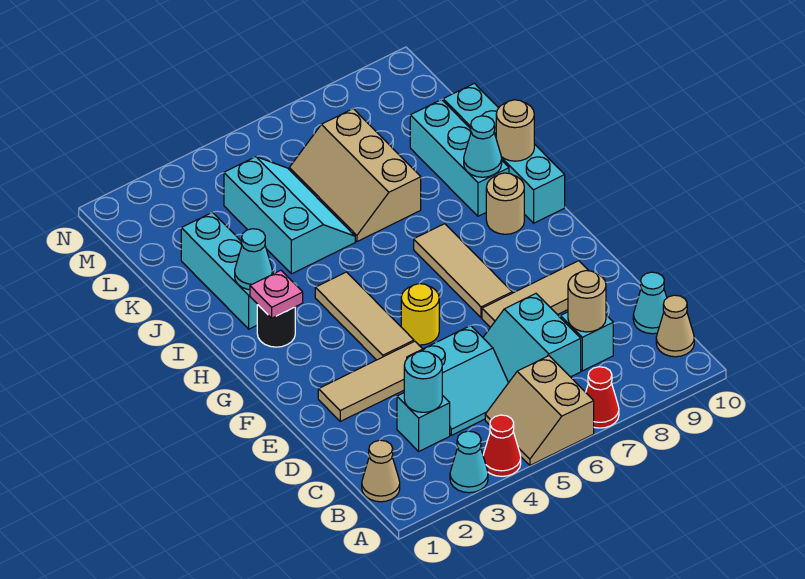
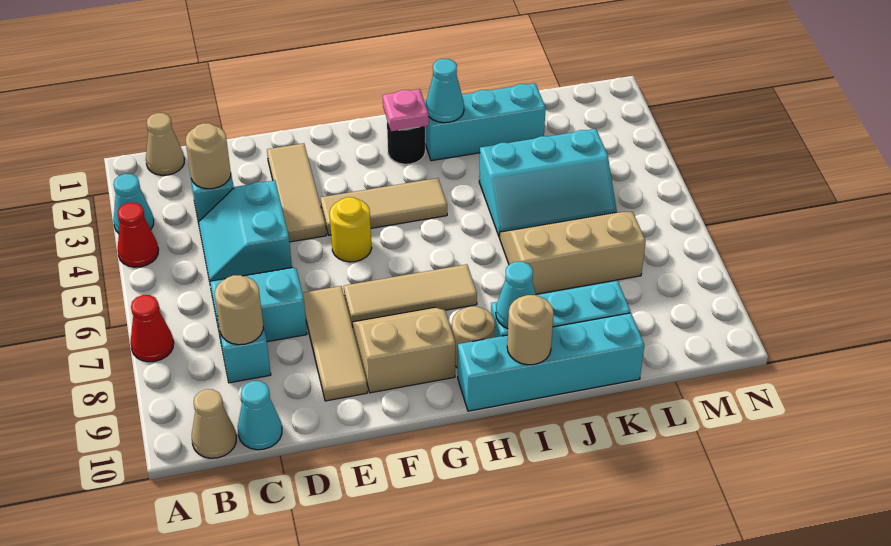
tan slope A5:B6 level 1 top 6 -> tan slope F8:G9 level 1 top 9
cyan round brick C3 level 2 -> tan round brick C3 level 2

